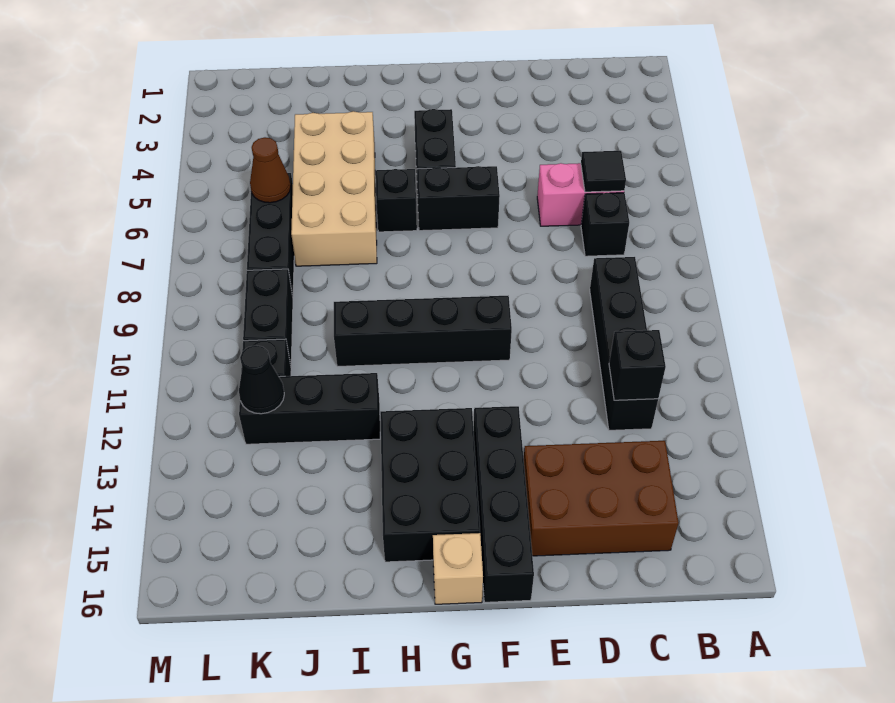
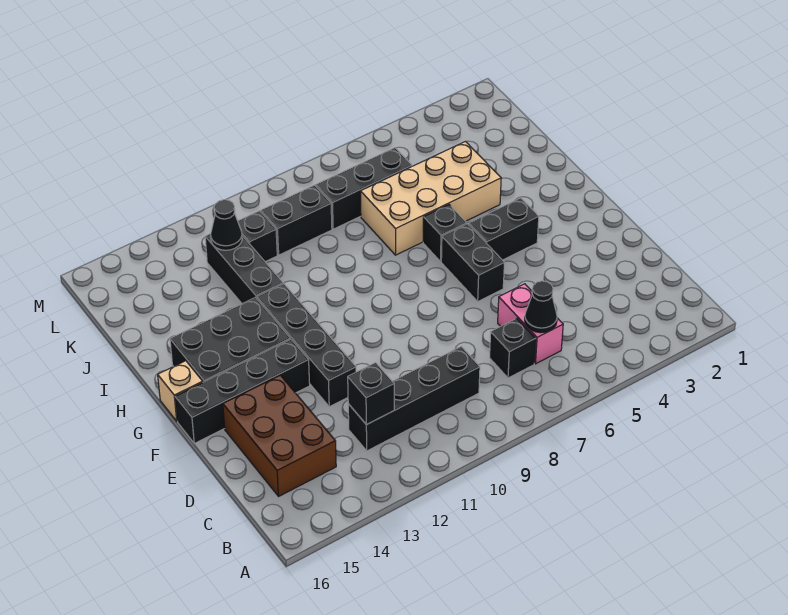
black tile C6 level 2 -> black cone C6 level 2
black brick F10:I10 level 1 -> black brick E12:H12 level 1
brown cone K6 level 2 -> none

